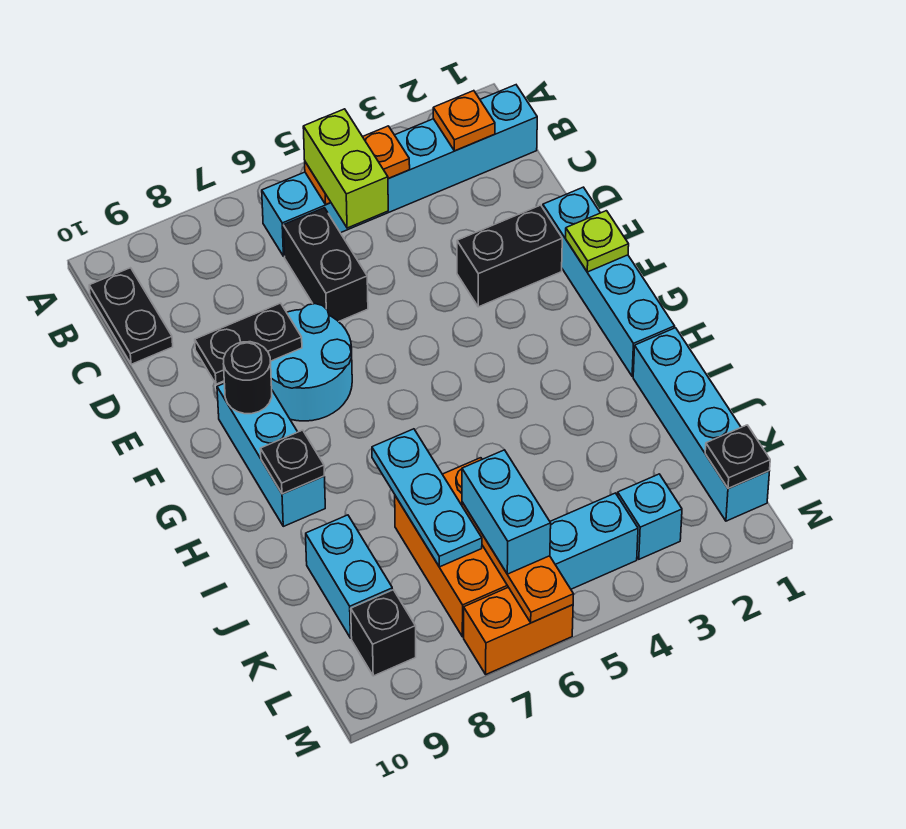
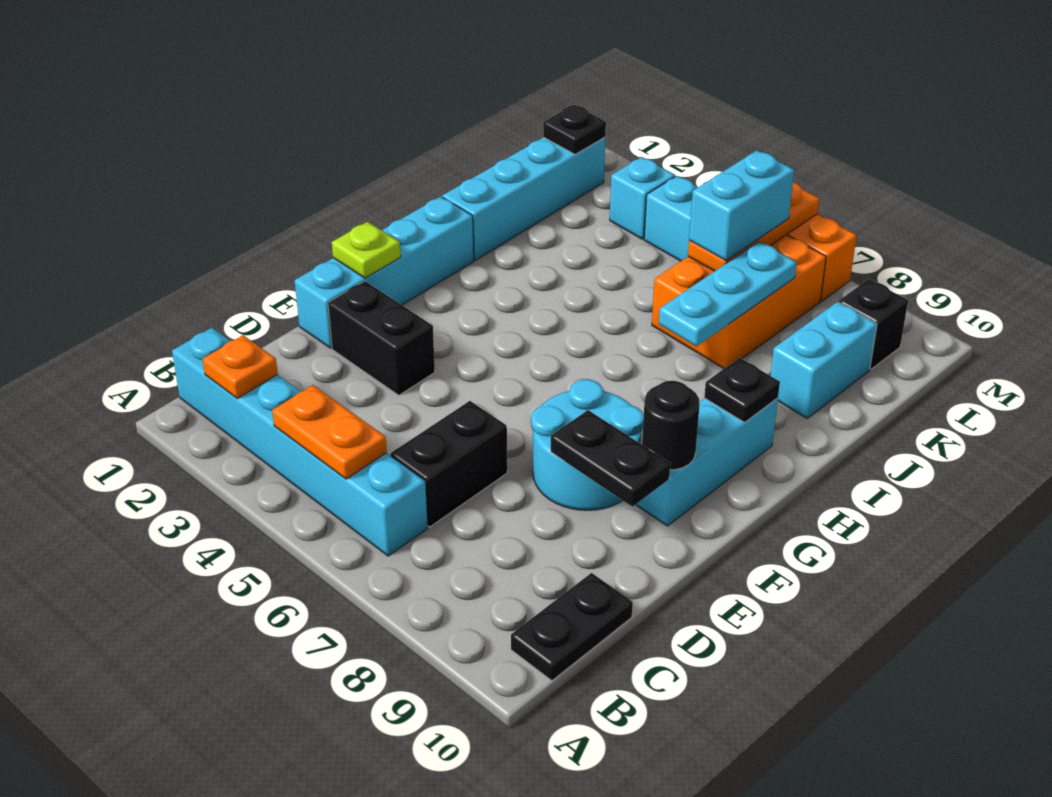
lime brick B5:C5 level 3 -> none

